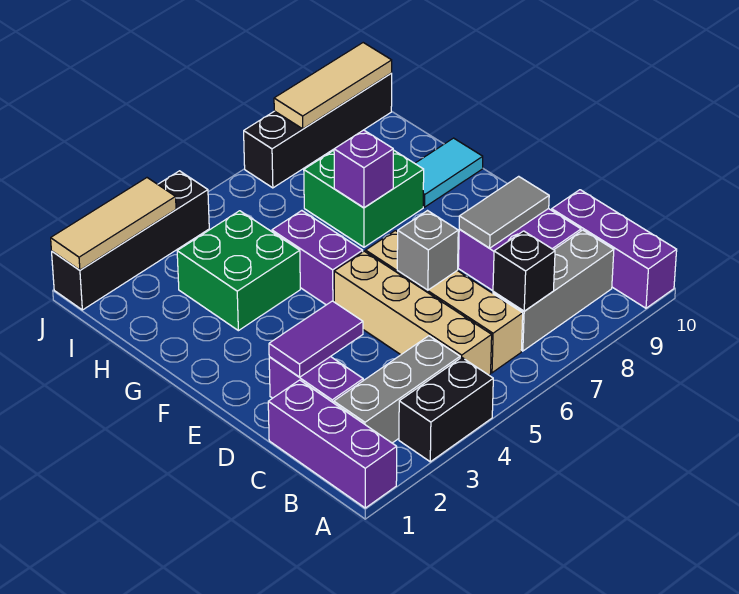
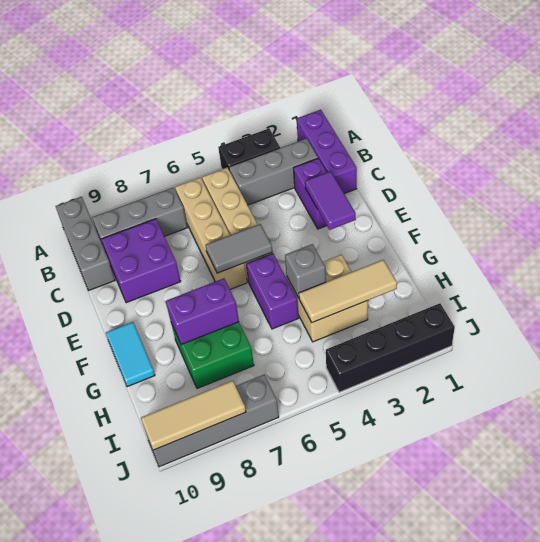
purple brick A10:C10 level 1 -> grey brick A10:C10 level 1
black brick B7 level 2 -> none
purple tile D2:D3 level 2 -> purple tile D2:E2 level 2
grey brick D6 level 2 -> grey brick G4 level 2
grey tile D8:D9 level 2 -> grey tile E5:E6 level 2
green brick G3:H4 level 1 -> tan brick G3:H4 level 1
purple brick G7 level 2 -> purple brick G7:G8 level 2
cyan tile G9:G10 level 1 -> cyan tile F10:G10 level 1
tan tile J1:J3 level 2 -> tan tile H2:H4 level 2
black brick J7:J10 level 1 -> grey brick J7:J10 level 1

